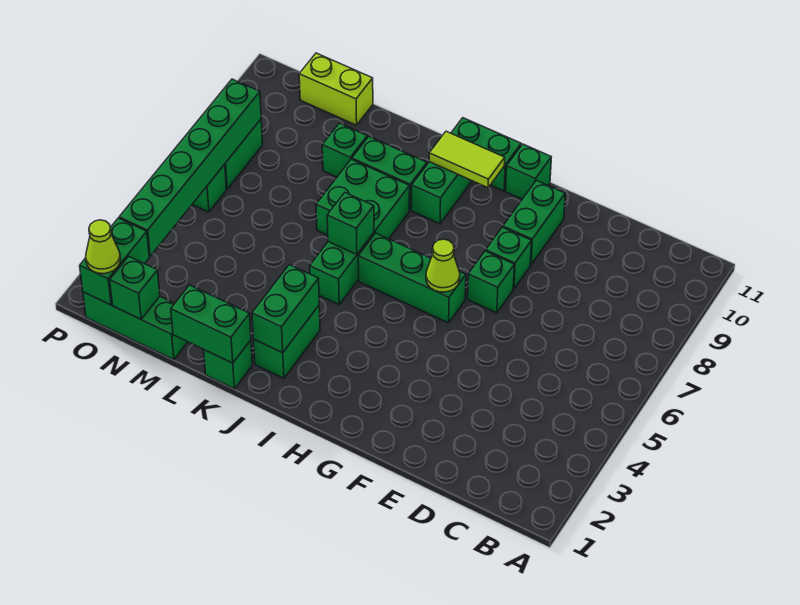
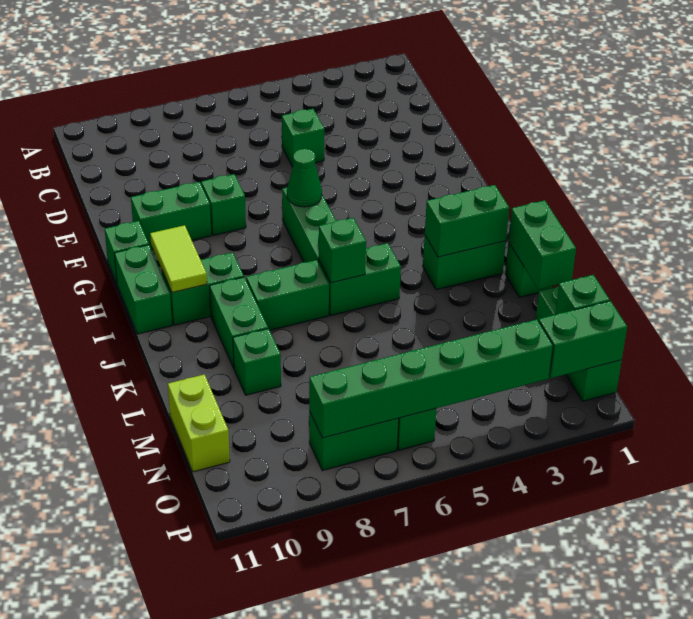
green brick F7 level 1 -> green brick D5 level 1
lime cone G6 level 2 -> green cone G6 level 2
green brick J7:K8 level 1 -> green brick J7:J8 level 1
lime cone O1 level 3 -> none

